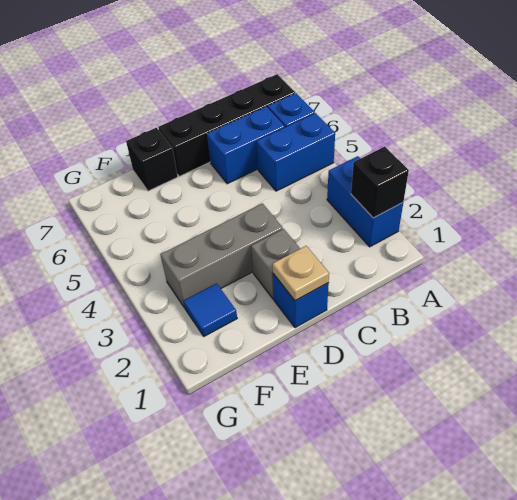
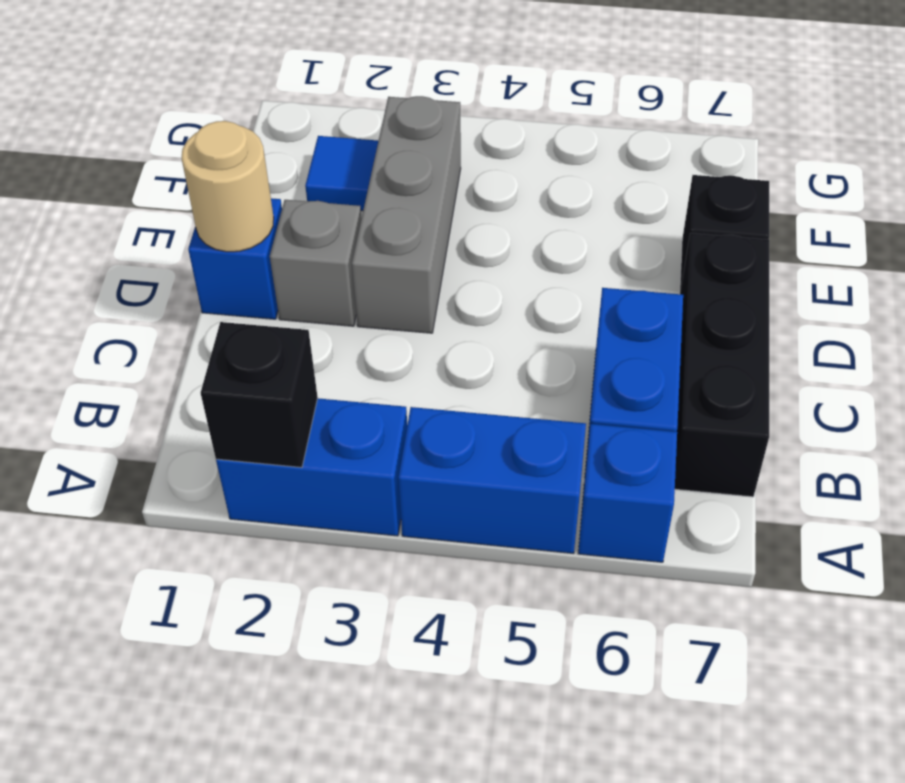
blue brick A5:B5 level 1 -> blue brick A4:A5 level 1
black brick A7:D7 level 1 -> black brick B7:D7 level 1
tan plate D1 level 2 -> tan round brick D1 level 2

